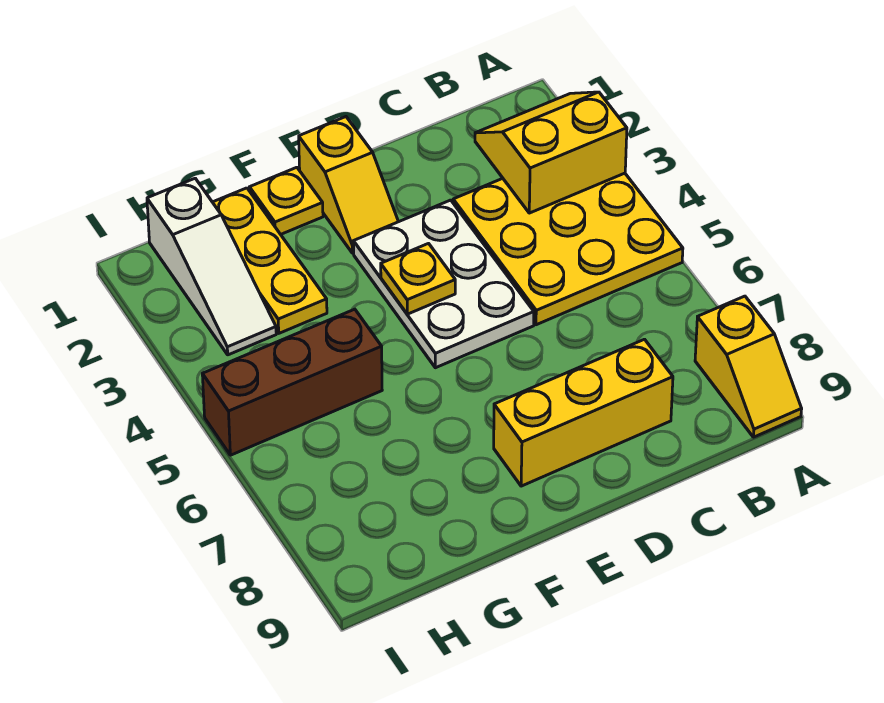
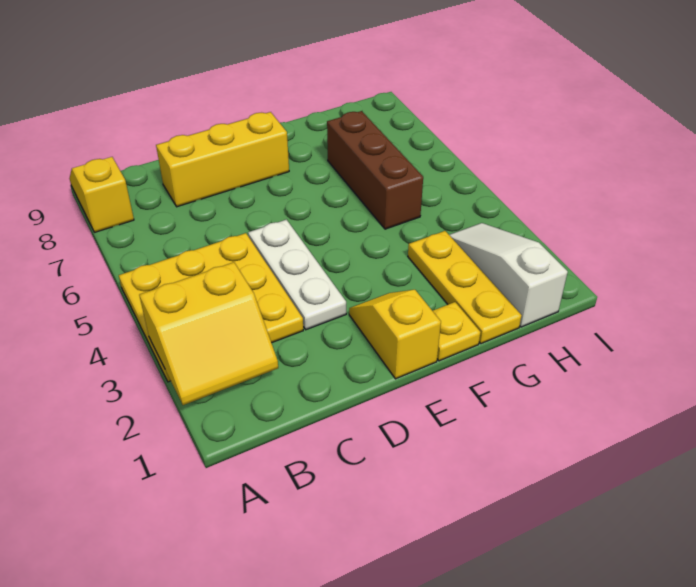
white plate D3:E5 level 1 -> white plate D3:D5 level 1
yellow plate E4 level 2 -> none
brown brick G5:I5 level 1 -> brown brick G5:G7 level 1

